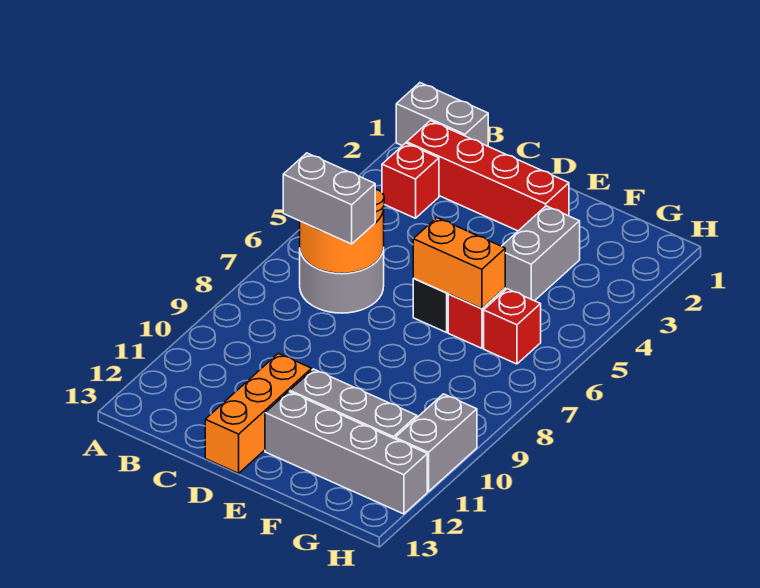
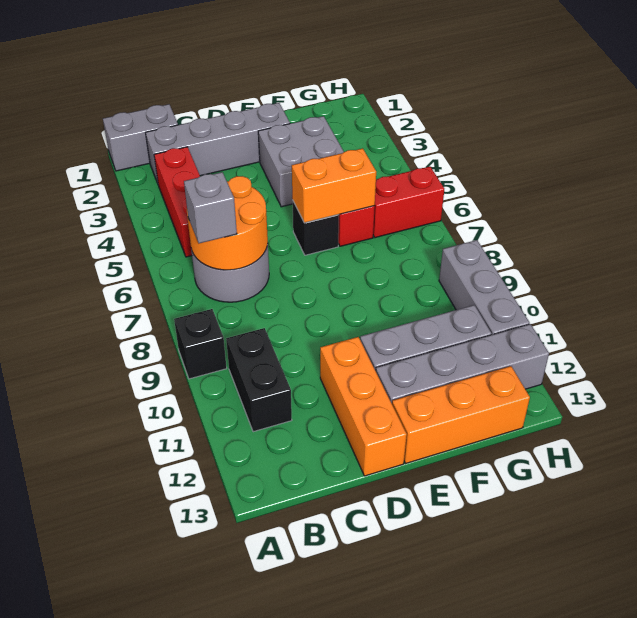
none -> black brick A9 level 1
red brick B2:E2 level 1 -> grey brick B2:E2 level 1
red brick B3 level 1 -> red brick B3:B5 level 1
grey brick B7:C7 level 3 -> grey brick B7 level 3
none -> black brick B10:B11 level 1
none -> orange brick E13:G13 level 1
grey brick F3:F4 level 1 -> grey brick E3:F4 level 1
red brick G6 level 1 -> red brick G6:H6 level 1
grey brick H10:H11 level 1 -> grey brick H9:H11 level 1

